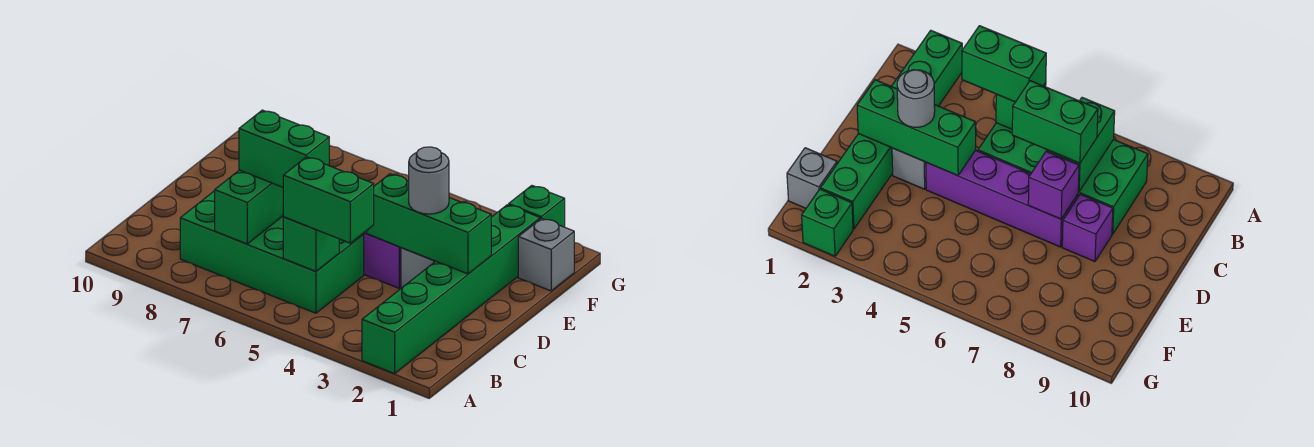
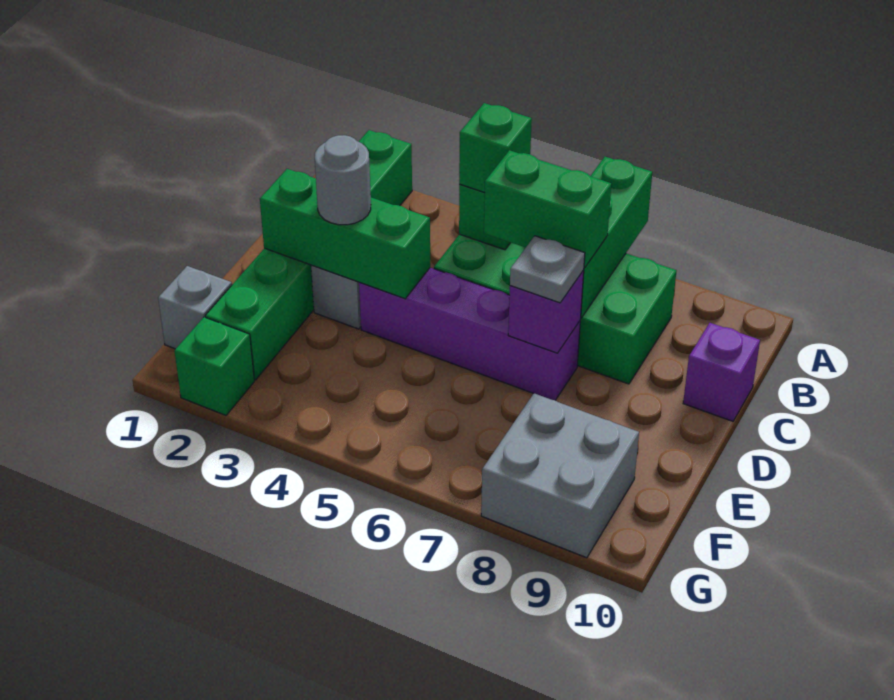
green brick B4:B5 level 3 -> green brick B5 level 3
green brick B7:C7 level 2 -> green brick A7:C7 level 2
none -> grey plate D7 level 3
purple brick D8 level 1 -> purple brick C10 level 1
none -> grey brick F8:G9 level 1

